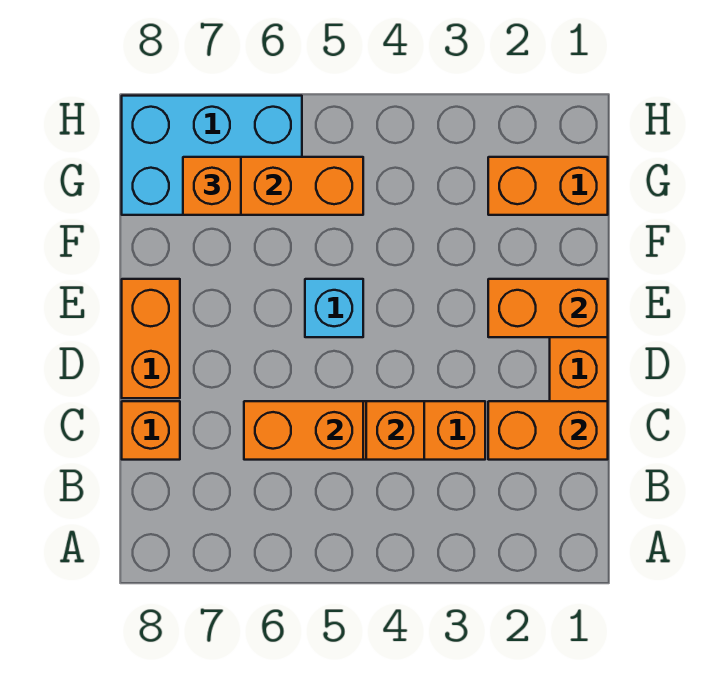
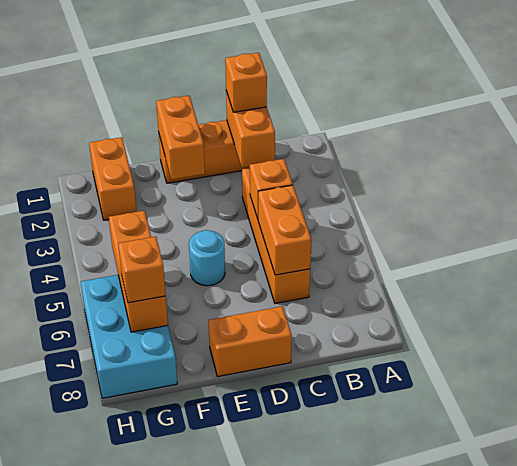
orange brick C8 level 1 -> orange brick C1 level 3
cyan brick E5 level 1 -> cyan round brick E5 level 1

